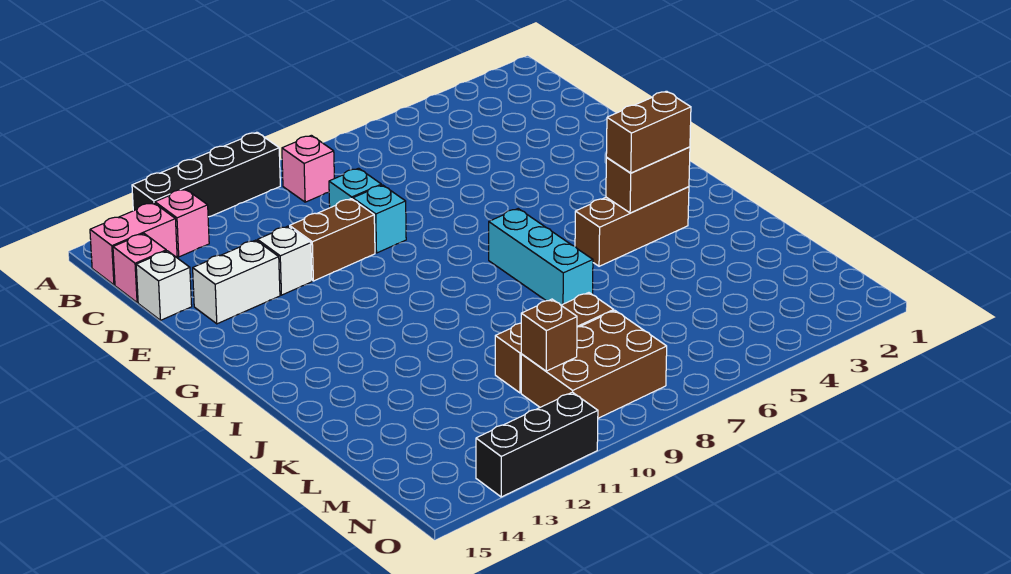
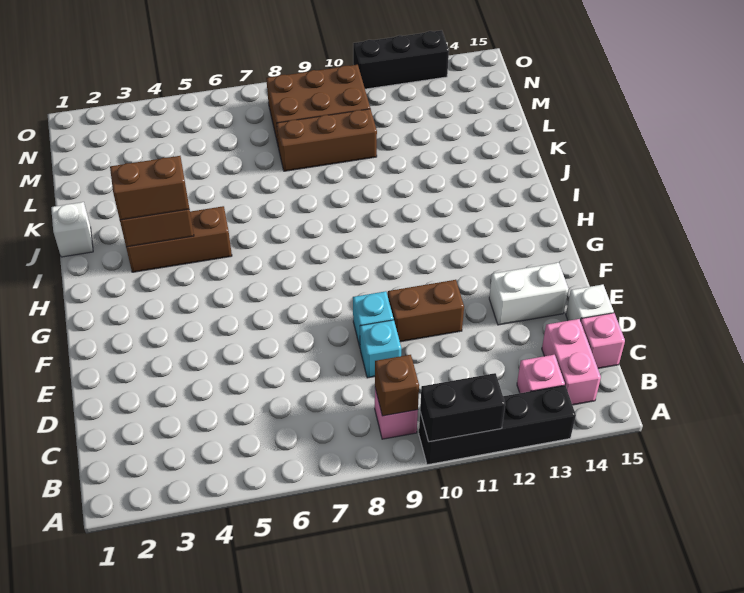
none -> black brick A10:A11 level 2
pink brick B14:B15 level 1 -> pink brick B14:C14 level 1
white brick E12 level 1 -> white brick J1 level 1
cyan brick H7:J7 level 1 -> none
brown brick M10 level 2 -> brown brick B9 level 2

